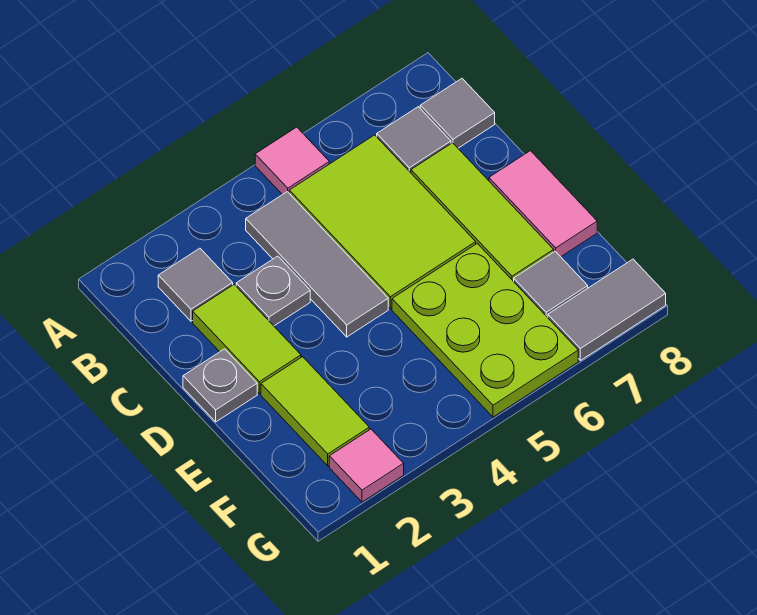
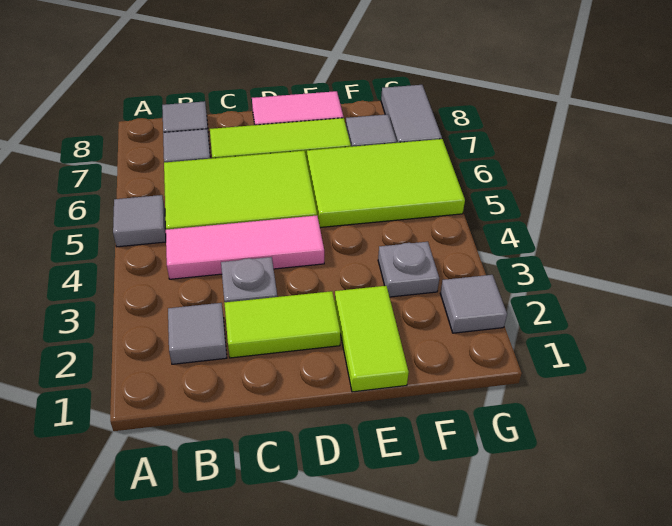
pink tile A5 level 1 -> grey tile A5 level 1
grey tile B4:D4 level 1 -> pink tile B4:D4 level 1
grey plate D1 level 1 -> grey plate F3 level 1
lime tile E2:F2 level 1 -> lime tile E1:E2 level 1
lime plate E5:G6 level 1 -> lime tile E5:G6 level 1
pink tile G2 level 1 -> grey tile G2 level 1

